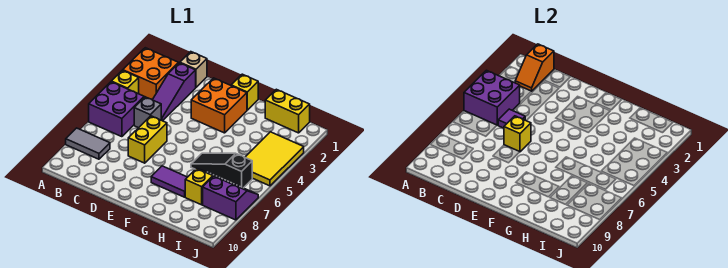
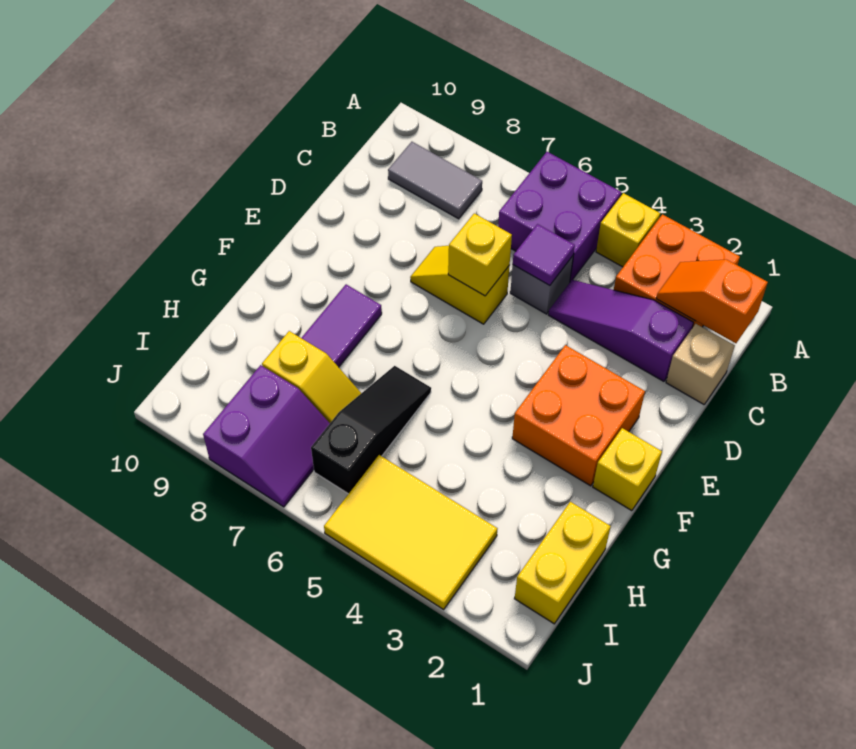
purple brick A4:B5 level 2 -> none
grey tile A8:B8 level 1 -> grey tile B8:B9 level 1
yellow brick D6:D7 level 1 -> yellow slope D6:D7 level 1 top 6

